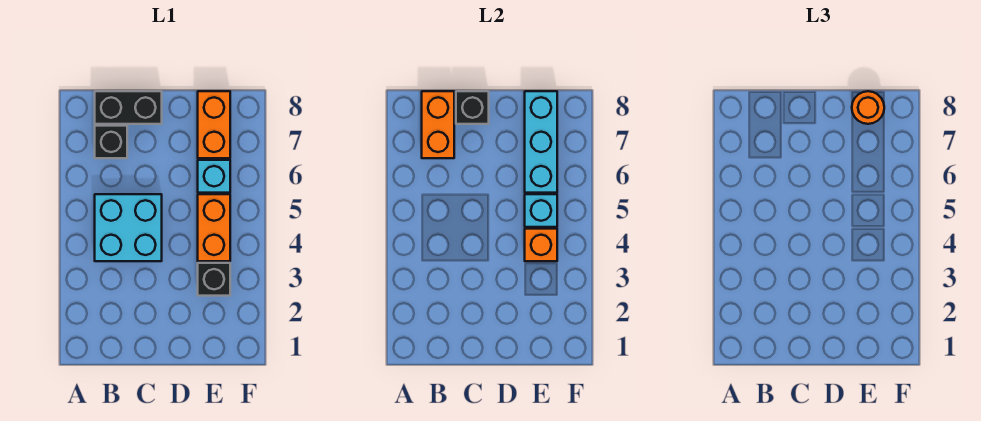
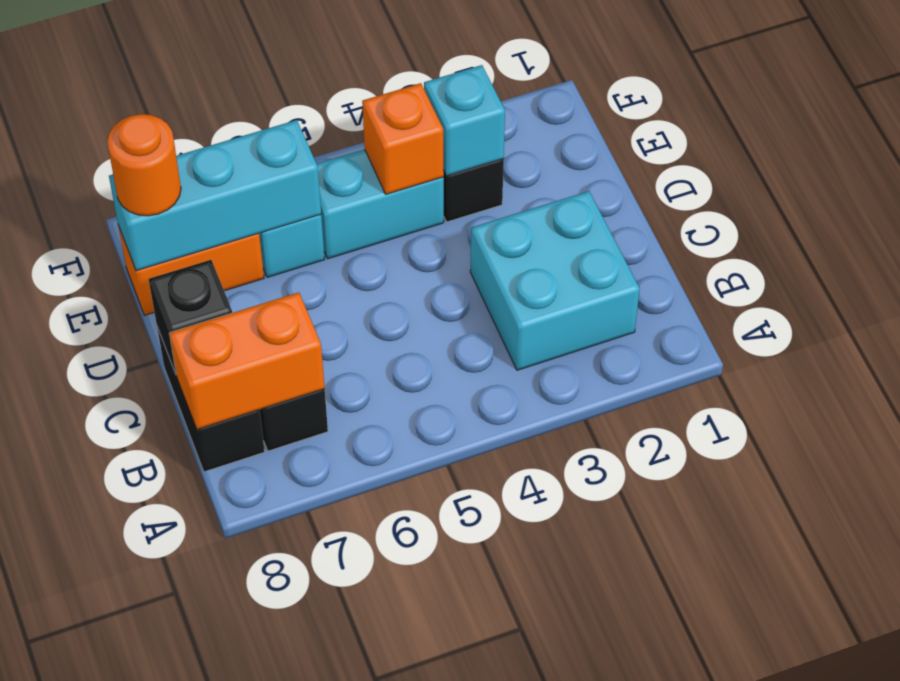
cyan brick B4:C5 level 1 -> cyan brick B2:C3 level 1
orange brick E4:E5 level 1 -> cyan brick E4:E5 level 1
cyan brick E5 level 2 -> cyan brick E3 level 2

